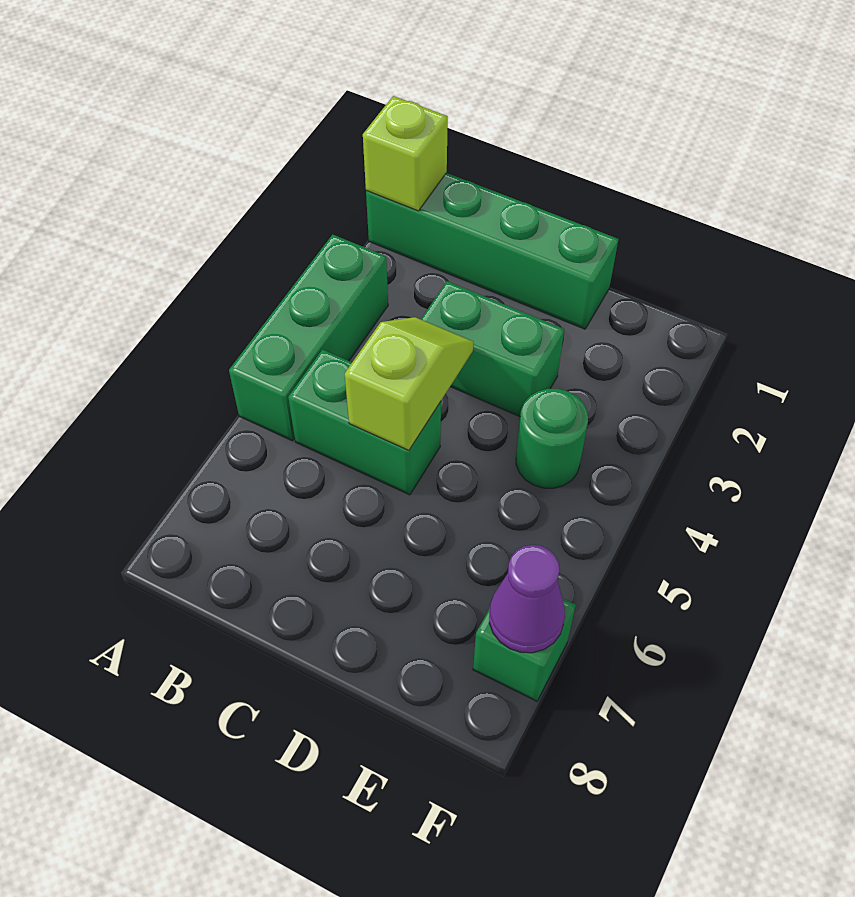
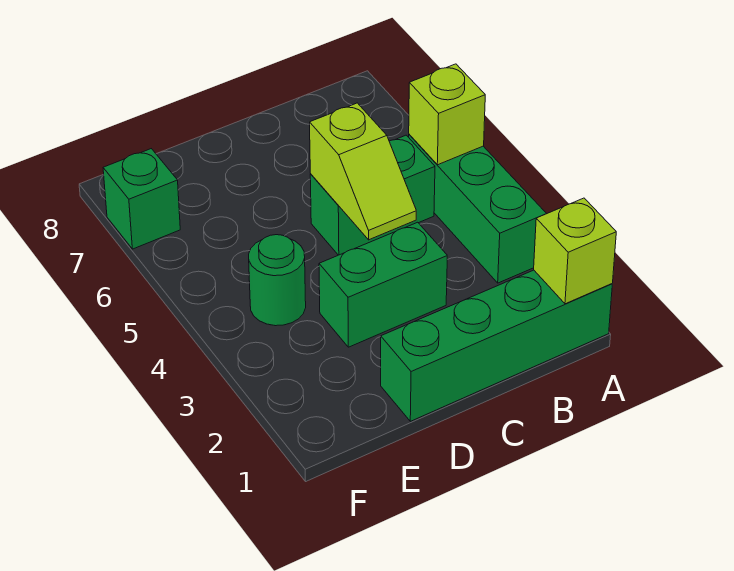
none -> lime brick A5 level 2
purple cone F7 level 2 -> none

